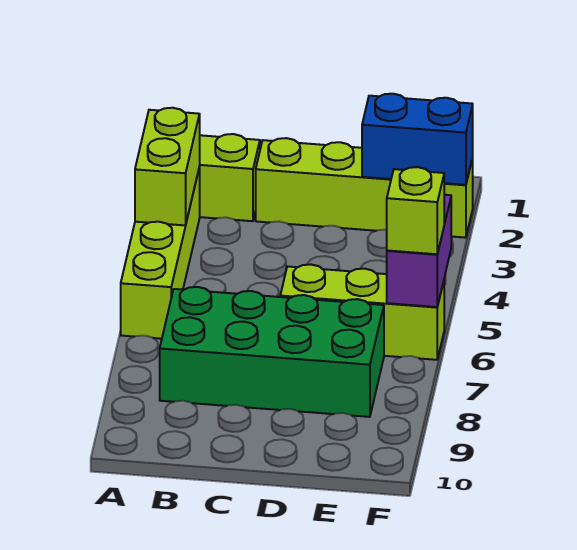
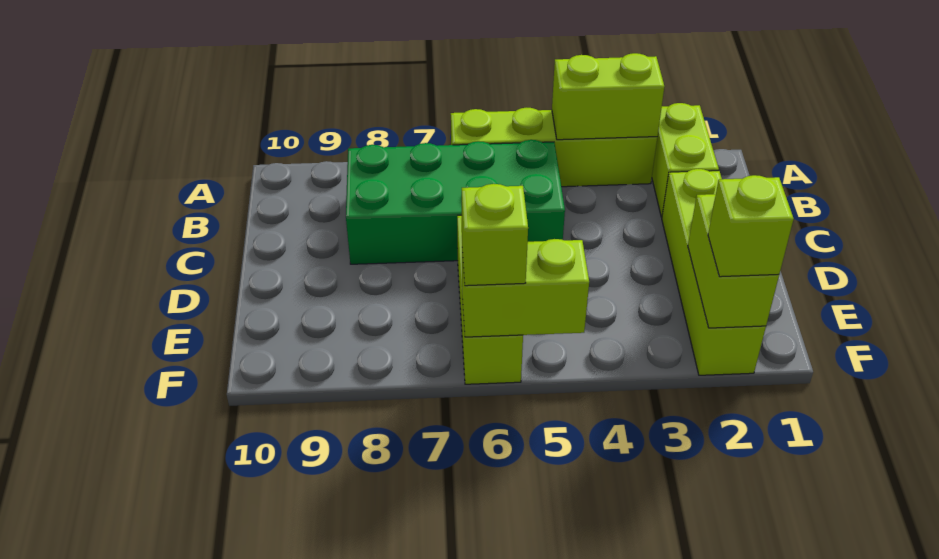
green brick B7:E8 level 1 -> green brick B5:C8 level 1
blue brick E2:F2 level 2 -> lime brick E2:F2 level 2
none -> lime brick F2 level 3
purple brick F5:F6 level 2 -> lime brick F5:F6 level 2

